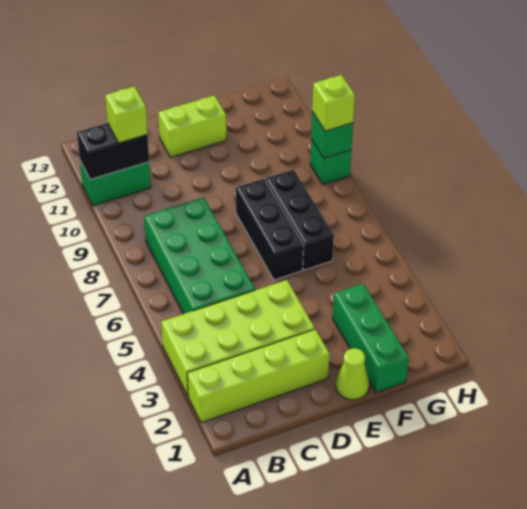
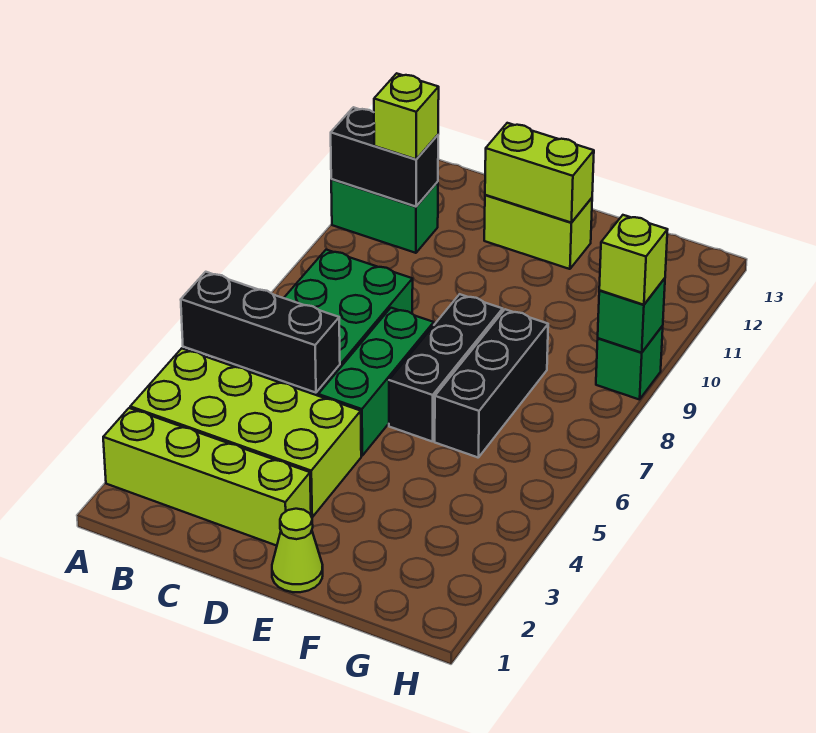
none -> black brick A5:C5 level 2
none -> lime brick D12:E12 level 2
green brick F1:F3 level 1 -> green brick D5:D7 level 1

